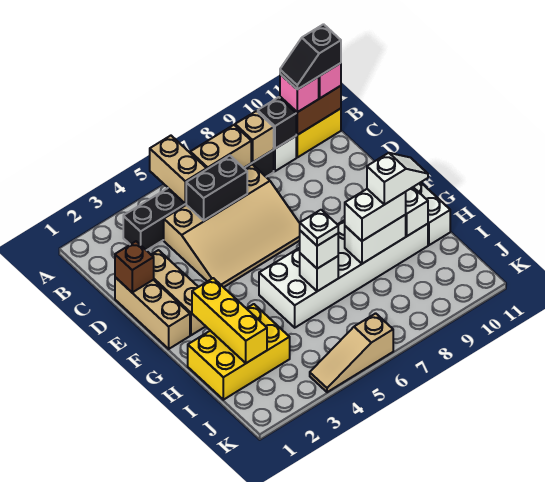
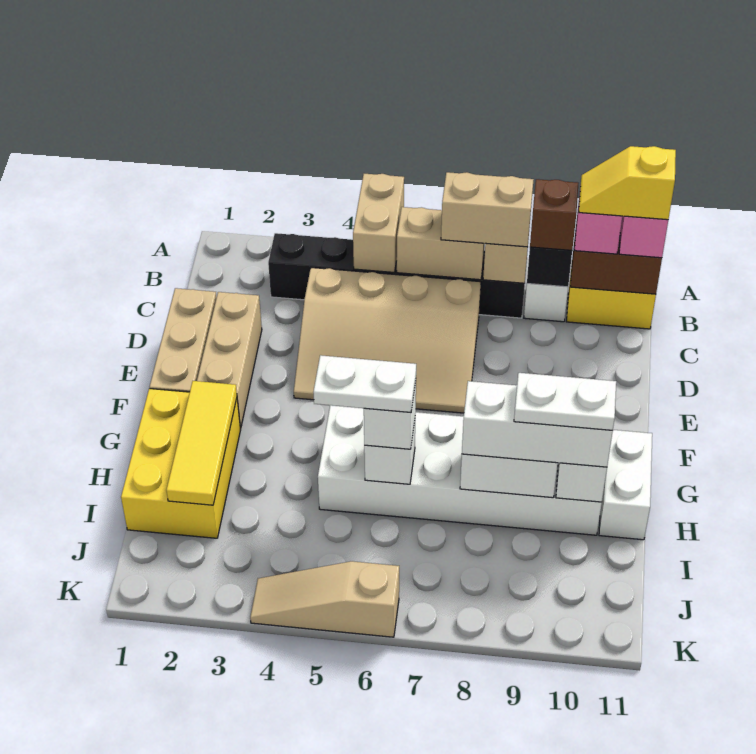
none -> tan brick B7:B8 level 3
black slope B10:B11 level 4 top 11 -> yellow slope B10:B11 level 4 top 11
black brick C5:C6 level 2 -> none
brown brick D1 level 2 -> brown brick B9 level 3
yellow brick G2:I2 level 2 -> yellow tile G2:I2 level 2
yellow brick H1:I3 level 1 -> yellow brick G1:I2 level 1
white plate H6 level 4 -> white plate H5:H6 level 4
white brick H8:H9 level 3 -> white brick H8:H10 level 3
white slope H9:H10 level 4 top 9 -> white plate H9:H10 level 4

